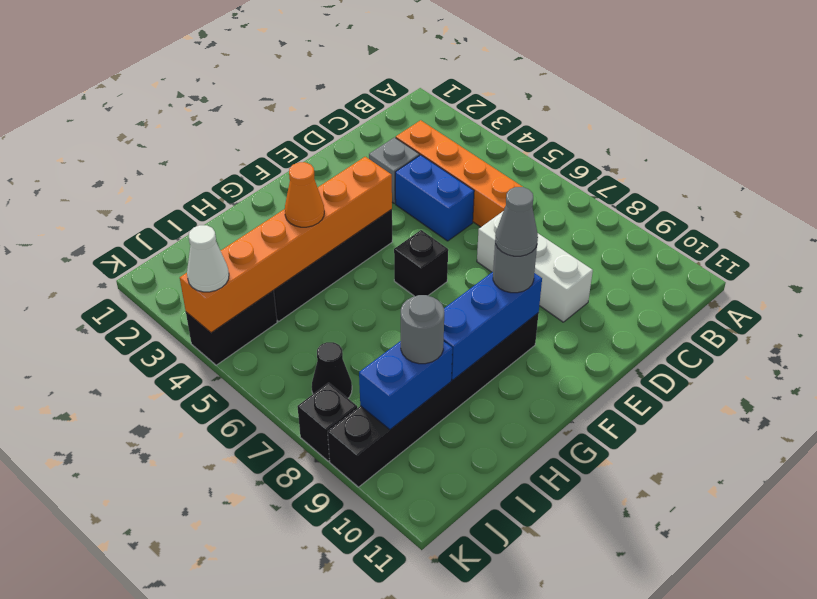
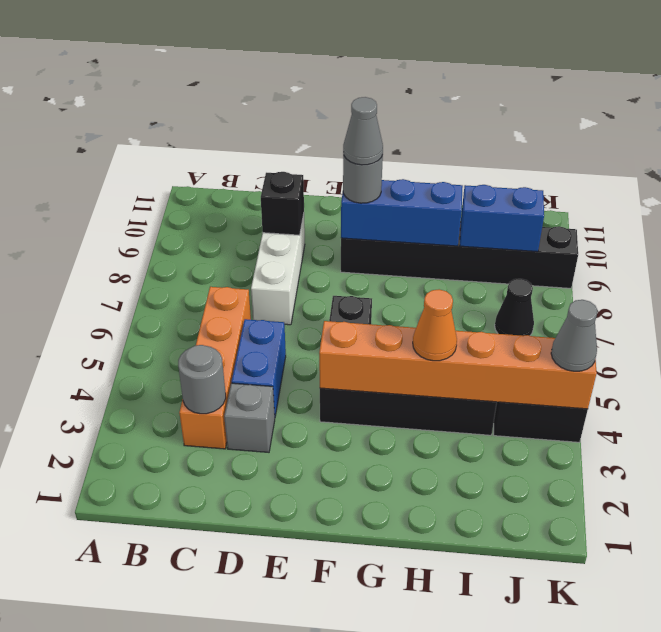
grey round brick I9 level 3 -> grey round brick C3 level 2
white cone K4 level 3 -> grey cone K4 level 3
black brick K8 level 1 -> black brick D9 level 2

